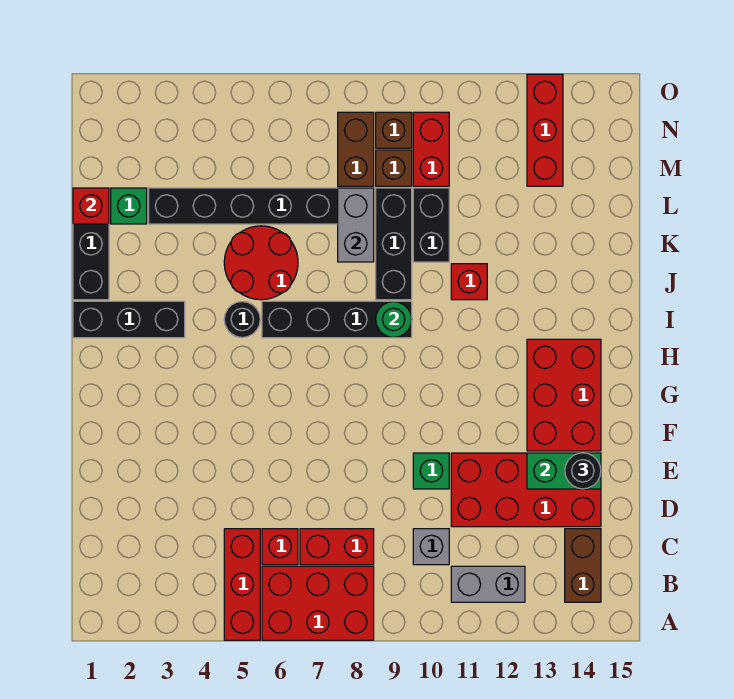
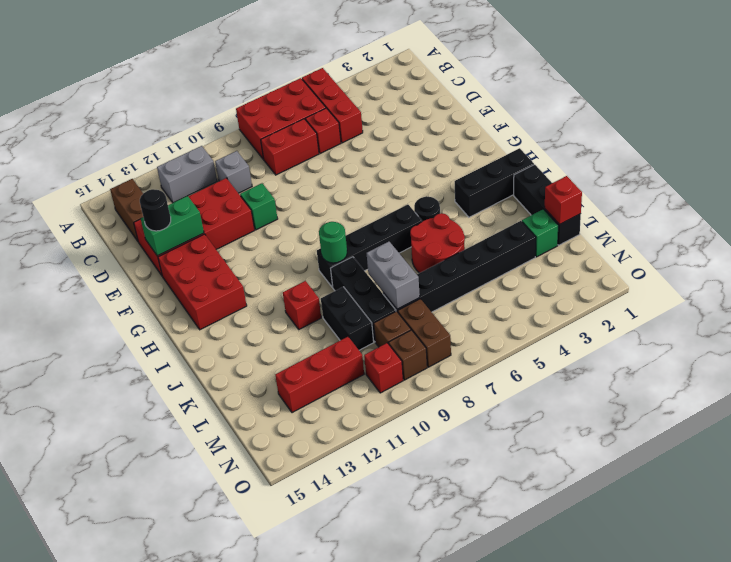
red brick M10:N10 level 1 -> red brick N10 level 1
red brick M13:O13 level 1 -> red brick M11:M13 level 1

